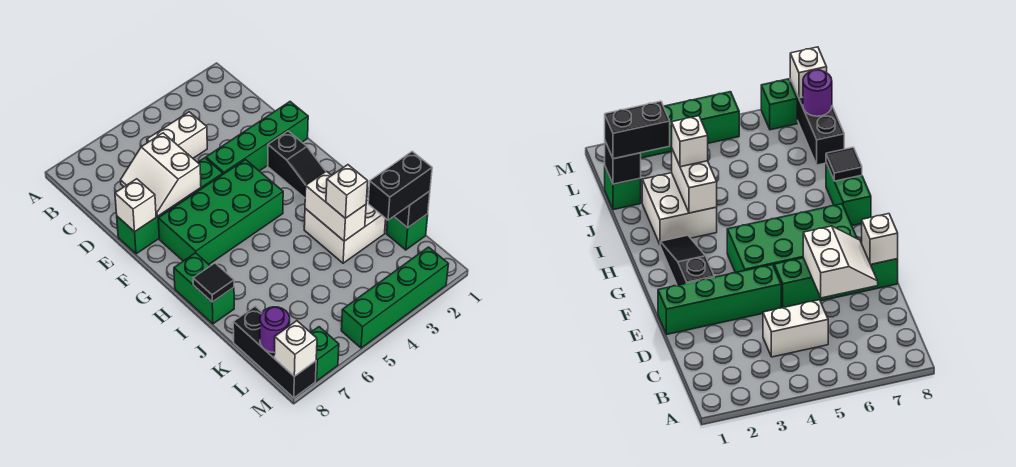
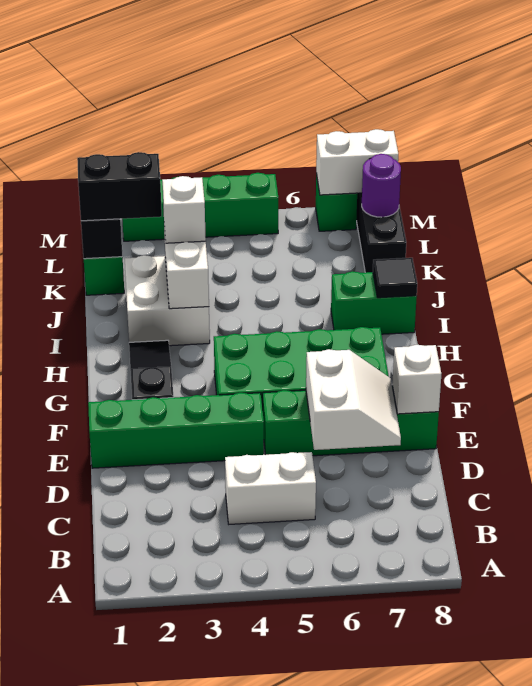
green brick H8:I8 level 1 -> green brick I7:I8 level 1
white brick M8 level 2 -> white brick M7:M8 level 2

